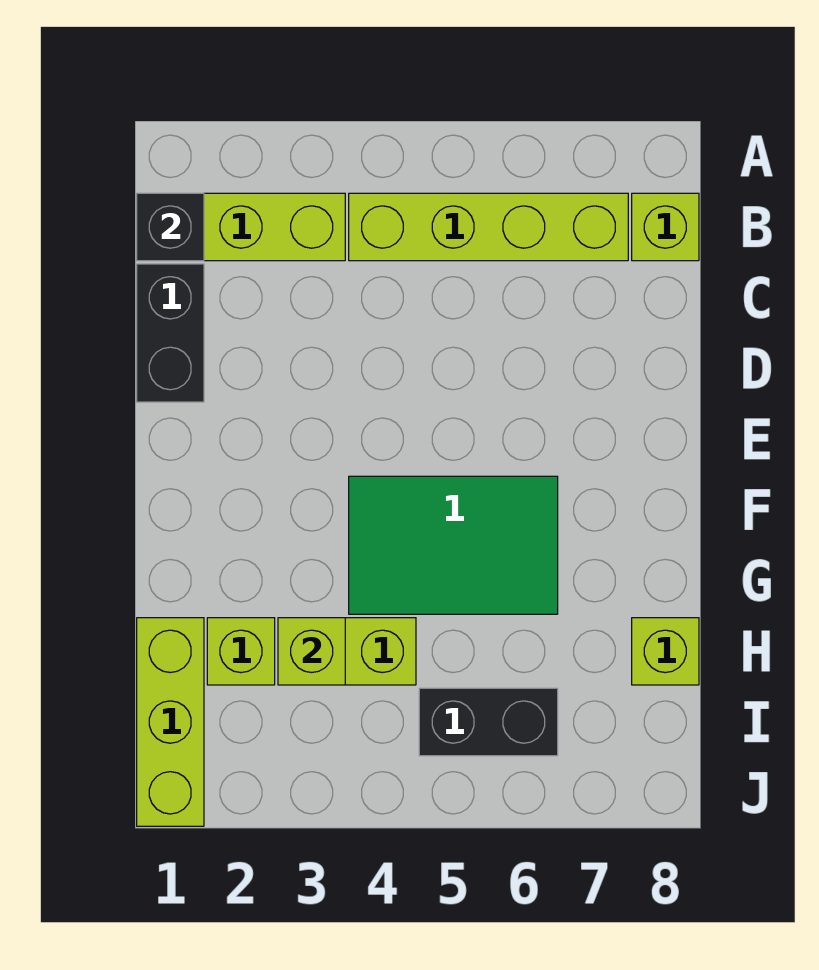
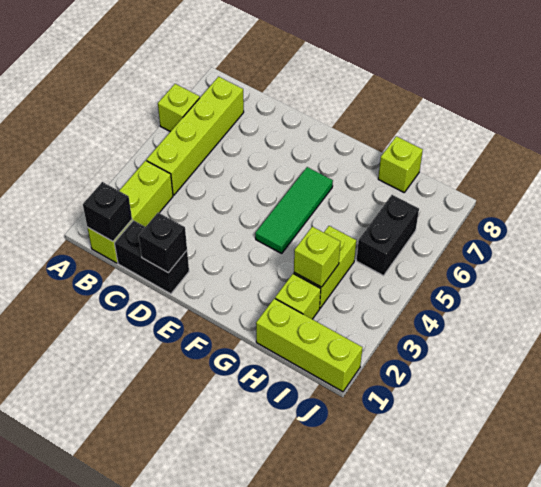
lime brick B8 level 1 -> lime brick A6 level 1
none -> black brick D1 level 2
green tile F4:G6 level 1 -> green tile F4:F6 level 1

